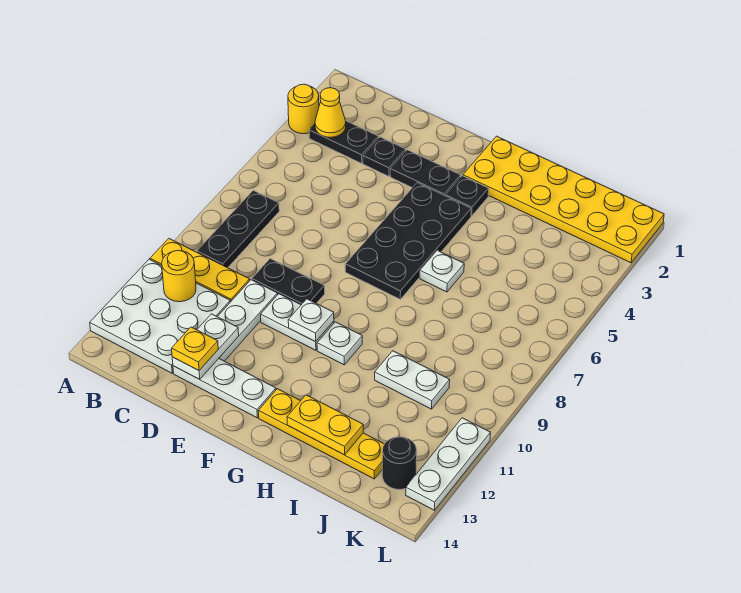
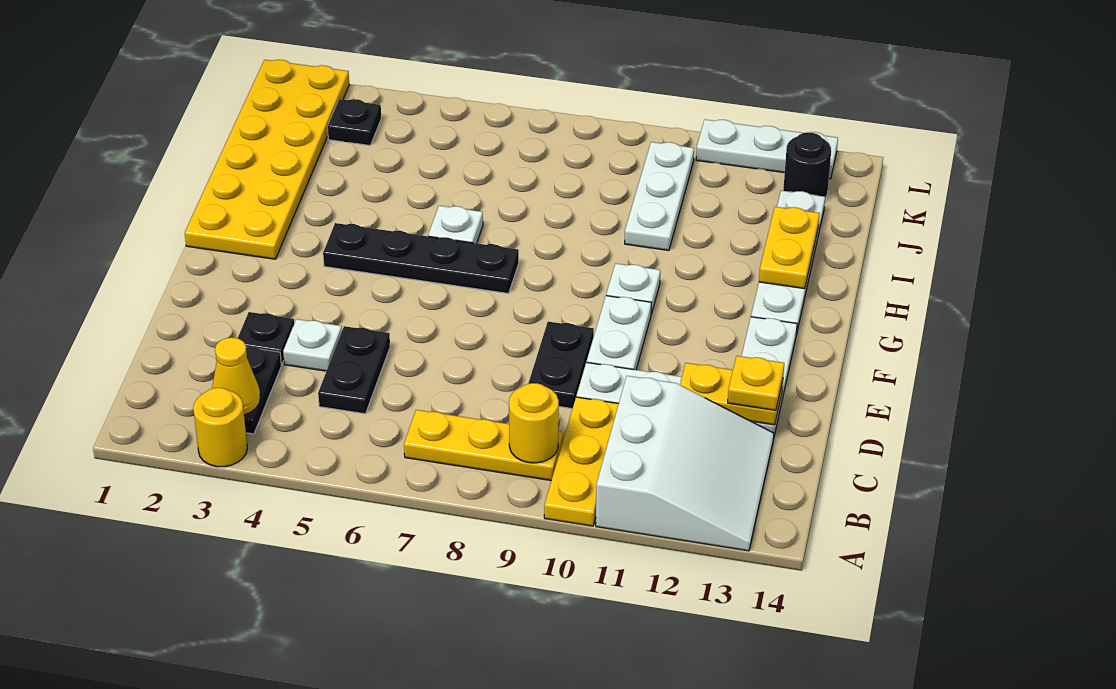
white plate A11:C13 level 1 -> white slope A11:C13 level 1 top 11
black plate B7:B9 level 1 -> yellow plate B7:B9 level 1
yellow round brick B11 level 2 -> yellow round brick B9 level 2
white plate D12:D13 level 2 -> yellow plate D12:D13 level 2
black plate E3:F3 level 1 -> black plate C5:D5 level 1
black plate F4:G7 level 1 -> black plate G4:G7 level 1
white plate F10 level 2 -> white plate D4 level 1
black plate G3 level 1 -> black plate K3 level 1
yellow plate G13:J13 level 1 -> white plate G13:J13 level 1
white plate I10:J10 level 1 -> white plate I10:K10 level 1

